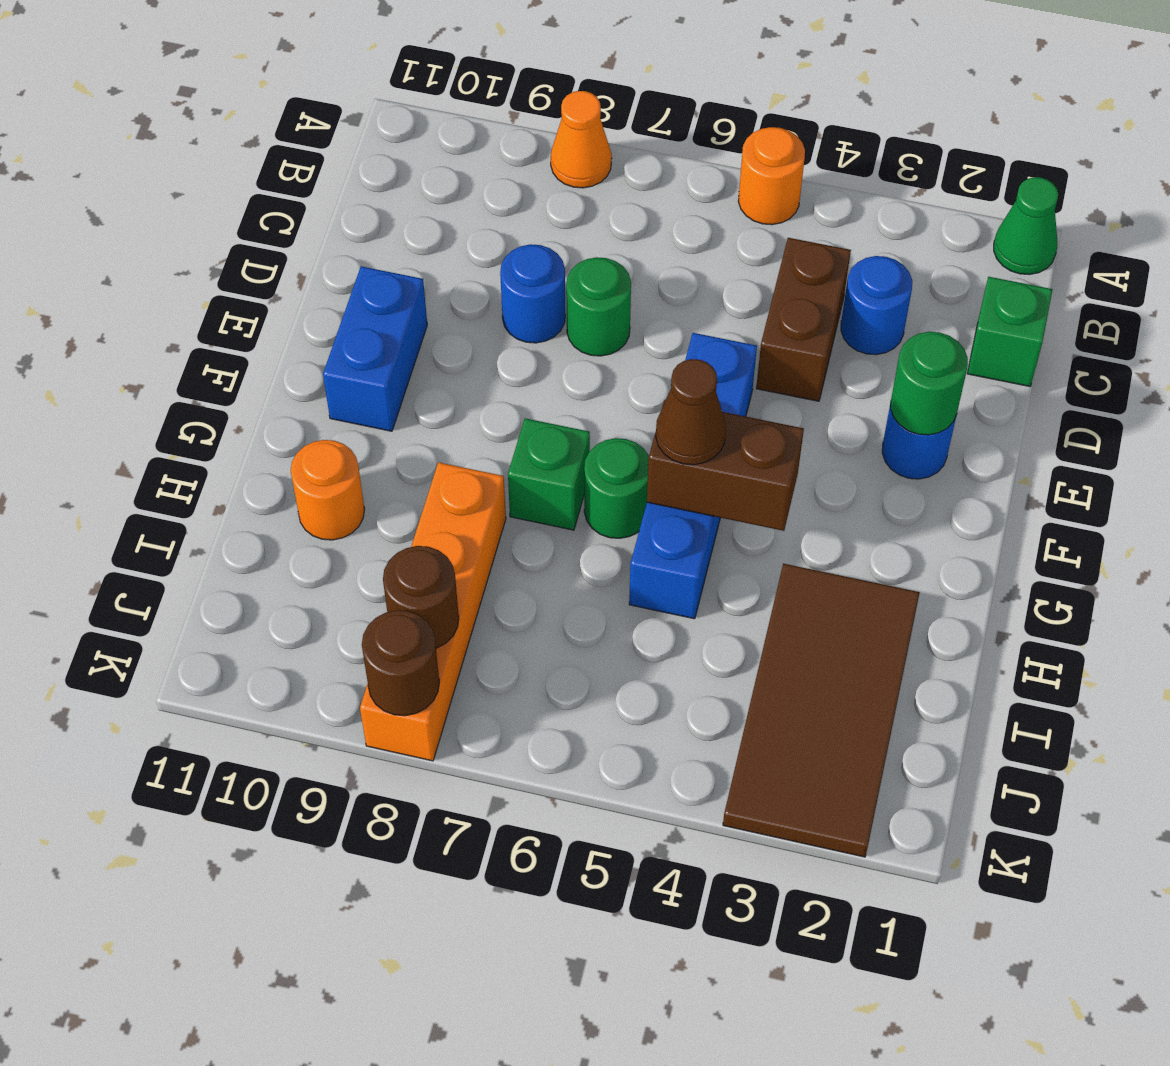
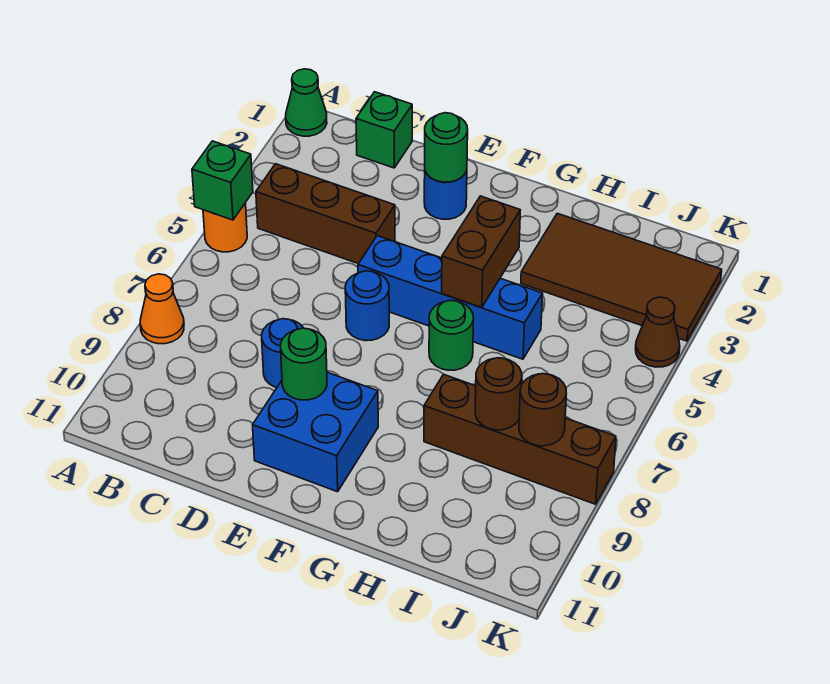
blue round brick C3 level 1 -> blue round brick E6 level 1
brown brick C4:D4 level 1 -> brown brick B4:D4 level 1
green round brick D7 level 1 -> green round brick E9 level 2
blue brick E10:F10 level 1 -> blue brick E9:F10 level 1
brown cone G5 level 3 -> brown cone K4 level 1
green brick G7 level 1 -> green brick A5 level 2
orange brick H8:K8 level 1 -> brown brick H8:K8 level 1
orange round brick H10 level 1 -> none
brown round brick K8 level 2 -> brown round brick I8 level 2

